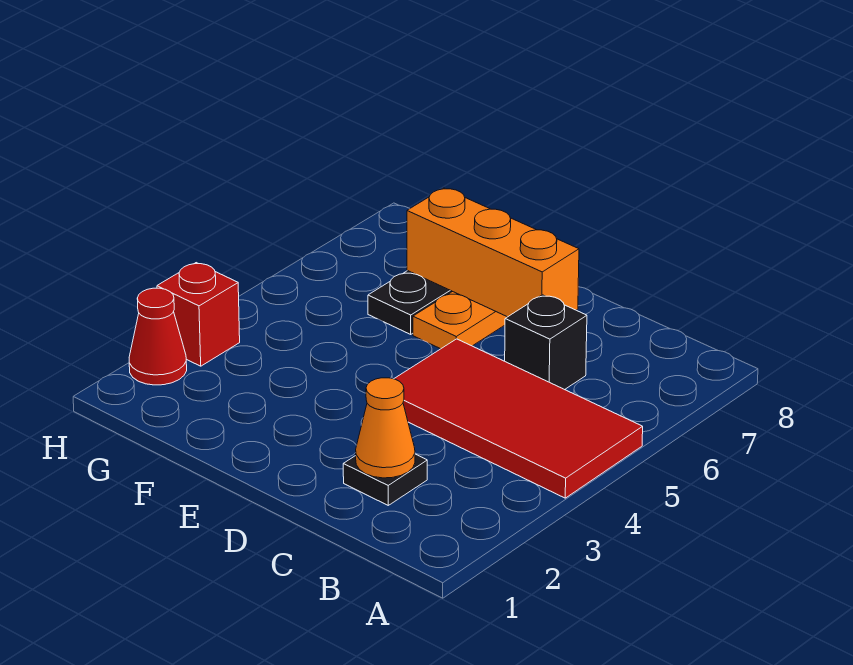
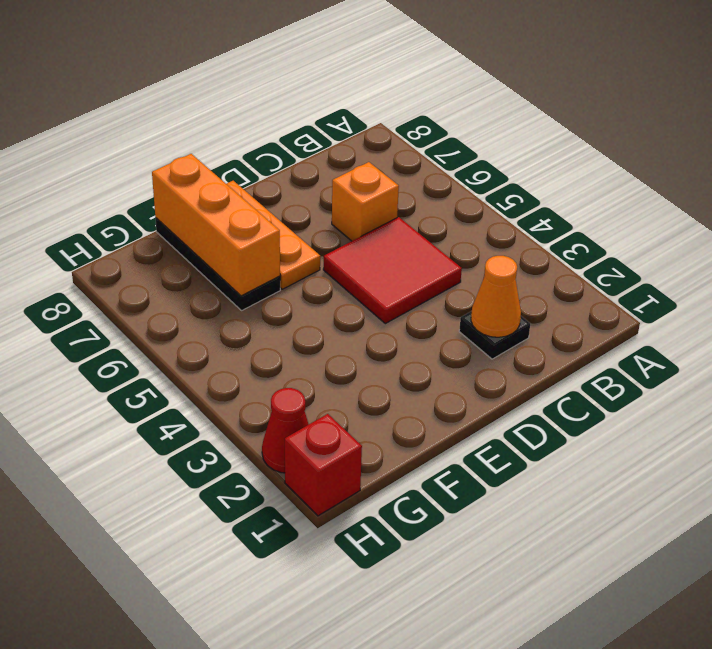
red tile A4:D5 level 1 -> red tile C4:D5 level 1
black brick C6 level 1 -> orange brick C6 level 1
orange brick D7:F7 level 2 -> orange brick F6:F8 level 2
red brick H3 level 1 -> red brick H1 level 1

